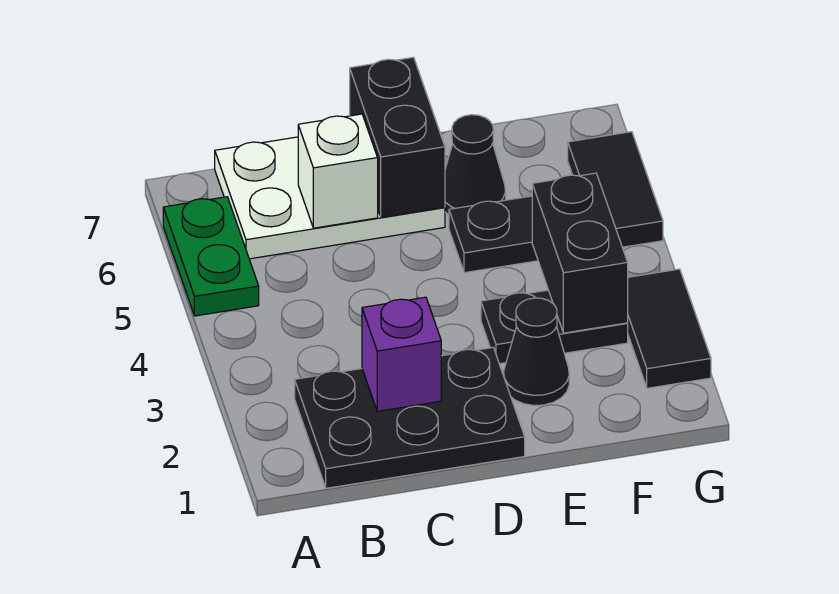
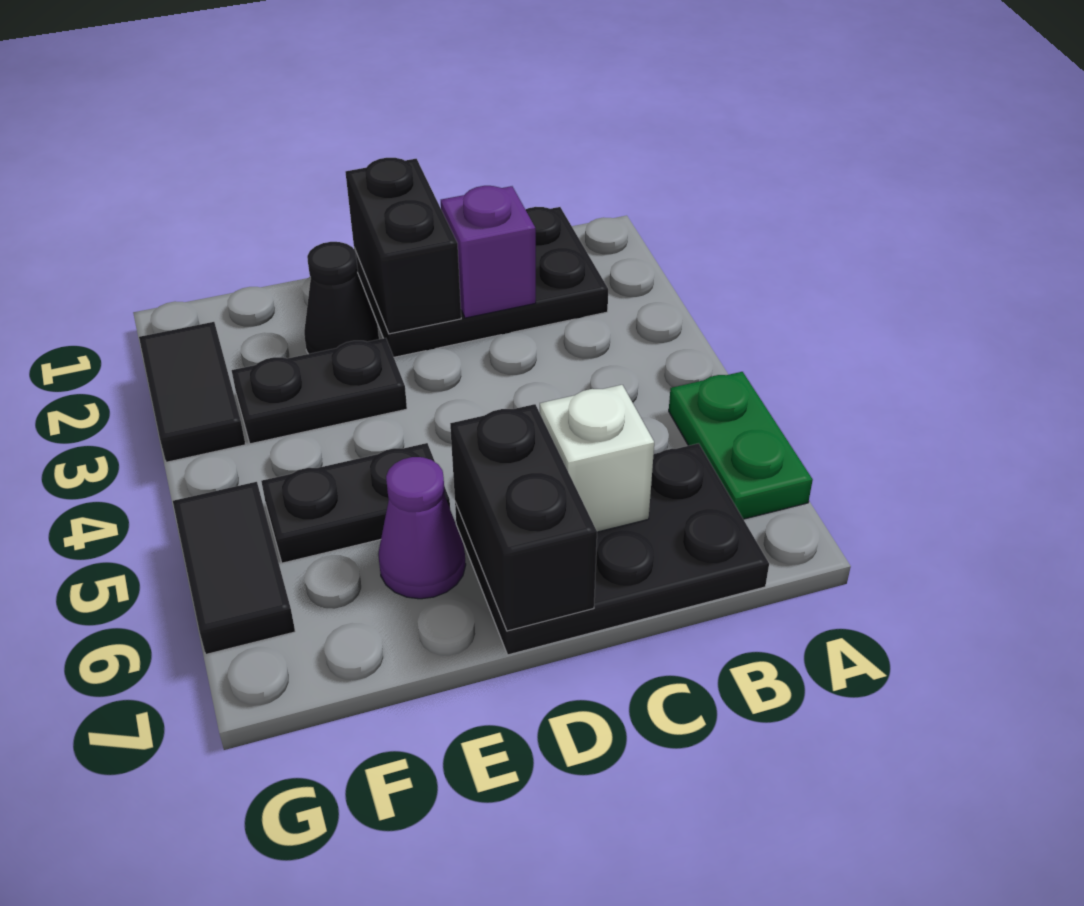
white plate B6:D7 level 1 -> black plate B6:D7 level 1
black cone E6 level 1 -> purple cone E6 level 1
black brick F3:F4 level 2 -> black brick D1:D2 level 2

